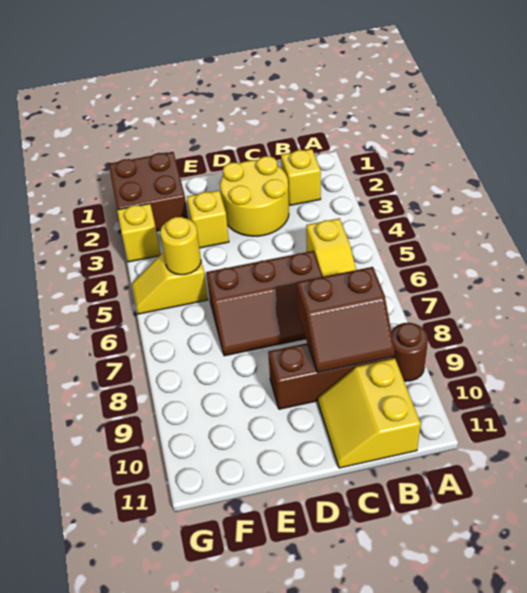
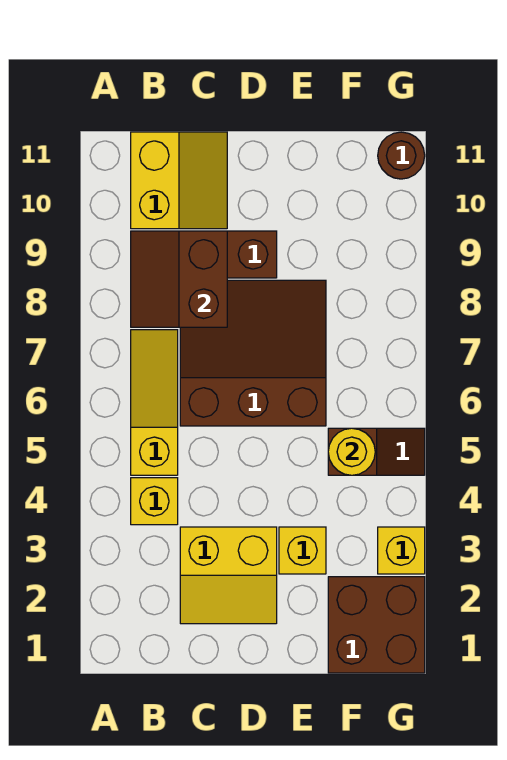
brown round brick A9 level 1 -> brown round brick G11 level 1
yellow brick B2 level 1 -> yellow brick B4 level 1
brown slope B8:C9 level 2 top 8 -> brown slope B8:C9 level 2 top C
yellow round brick C2:D3 level 1 -> yellow slope C2:D3 level 1 top 3
brown slope C6:E7 level 1 top 6 -> brown slope C6:E8 level 1 top 6
yellow slope F5:G5 level 1 top F -> brown slope F5:G5 level 1 top F

